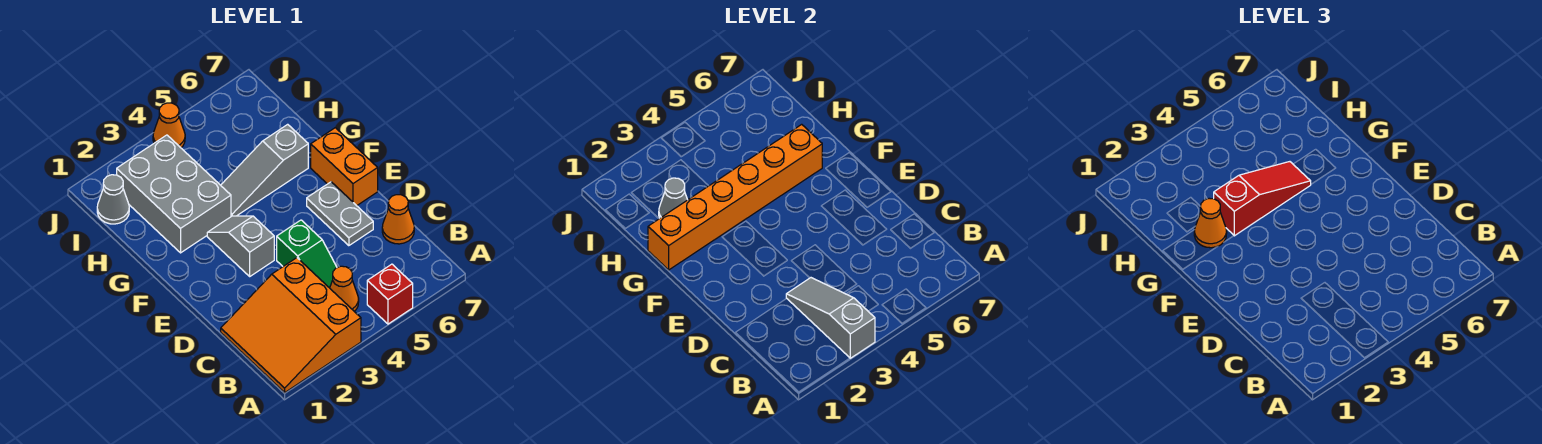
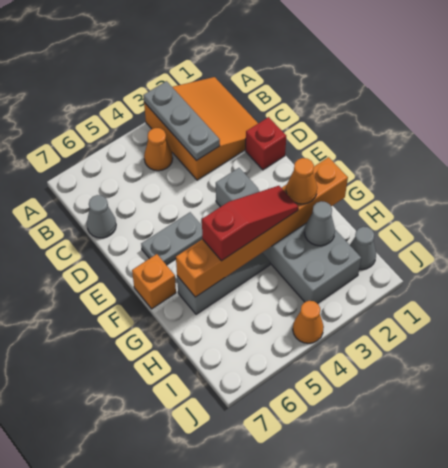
grey slope A3:C3 level 2 top A -> grey plate A3:C3 level 2
red brick A5 level 1 -> red brick D1 level 1
green slope C4:D4 level 1 top D -> none
orange cone C7 level 1 -> grey cone C7 level 1
grey plate D6:E6 level 1 -> grey plate E5:E6 level 1
orange brick E7:F7 level 1 -> orange brick F7 level 1
red slope G3:G5 level 3 top 3 -> red slope G3:G5 level 3 top 5

